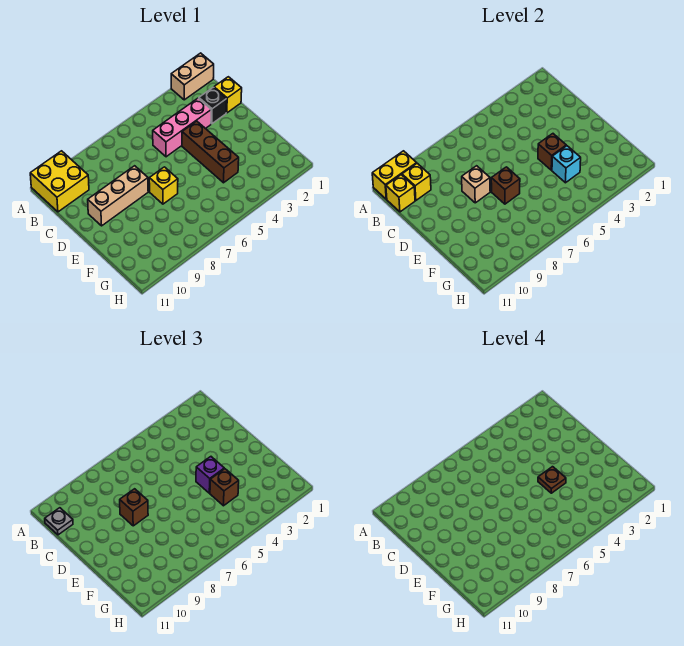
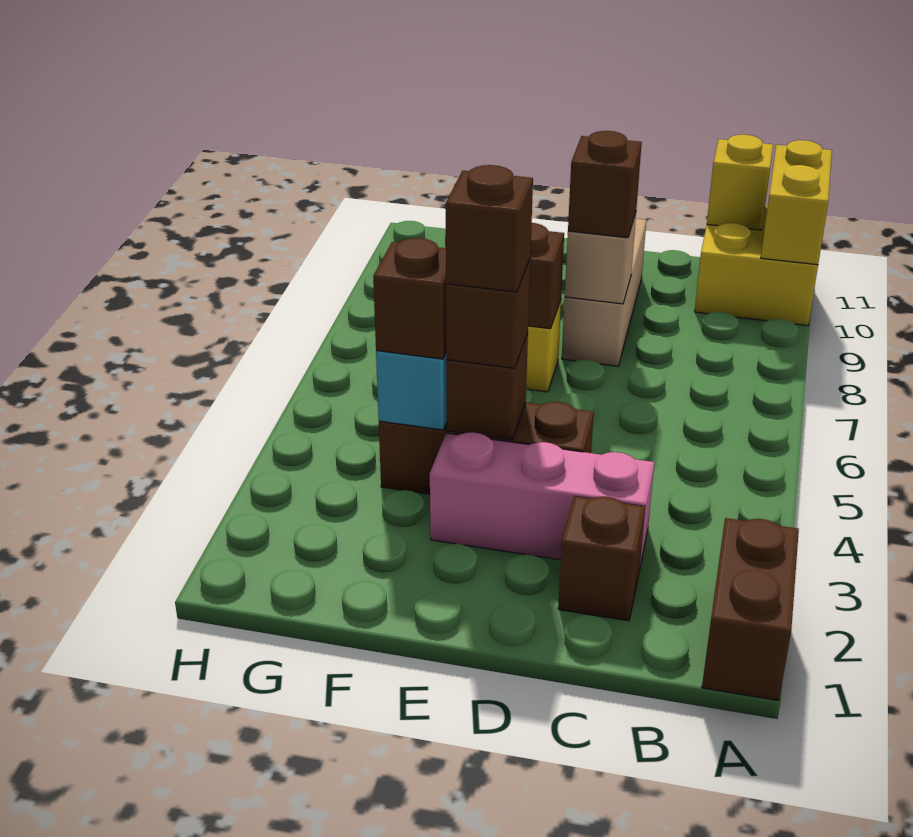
tan brick A1:A2 level 1 -> brown brick A1:A2 level 1
yellow brick B10 level 2 -> none
grey plate B11 level 3 -> none
yellow brick C1 level 1 -> none
black brick C2 level 1 -> brown brick C2 level 1
pink brick C3:C5 level 1 -> pink brick C3:E3 level 1
purple brick E4 level 3 -> brown brick E4 level 3
brown plate E4 level 4 -> brown brick E4 level 4

